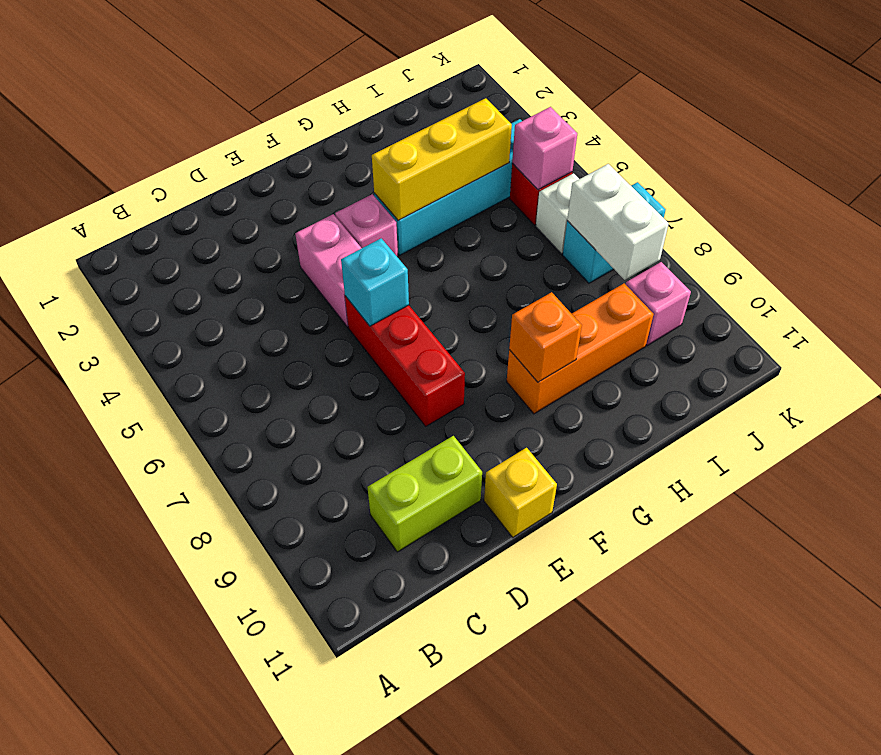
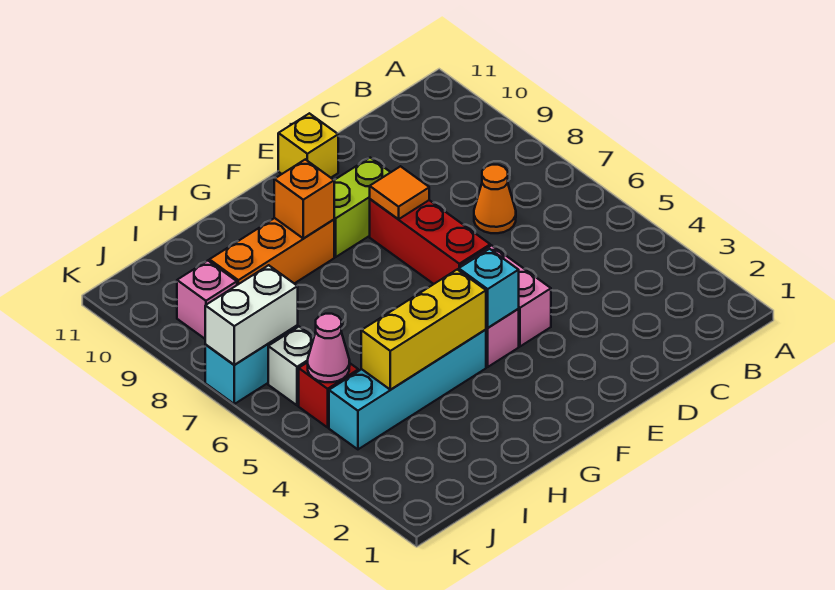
none -> orange cone C7 level 1
lime brick C10:D10 level 1 -> lime brick E9:F9 level 1
cyan brick E6 level 2 -> cyan brick F4 level 2
none -> orange tile E8 level 2
pink brick J5 level 2 -> pink cone J5 level 2
white brick J7:J8 level 2 -> white brick J7:K7 level 2

